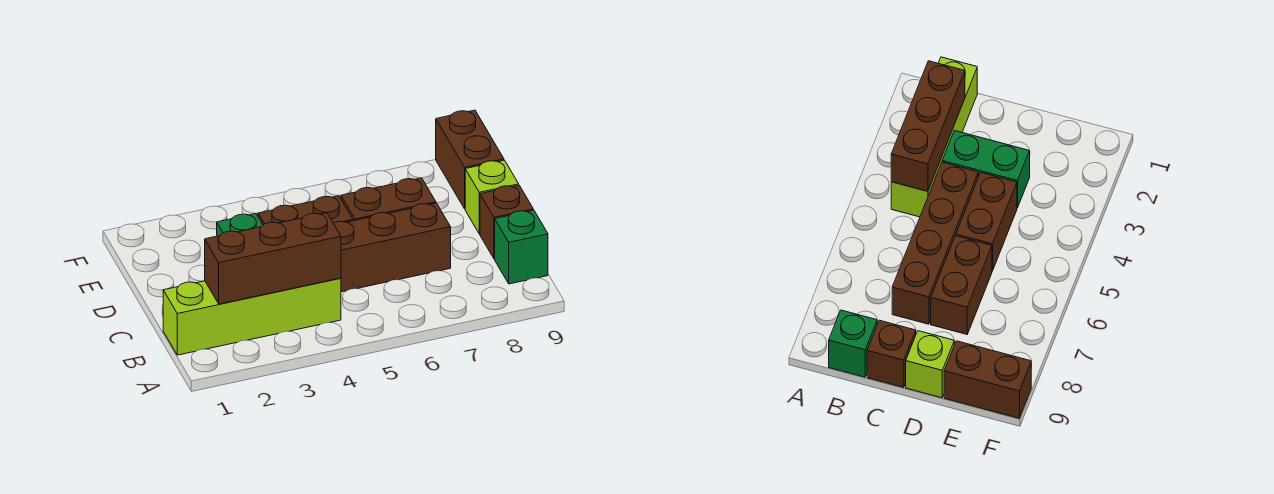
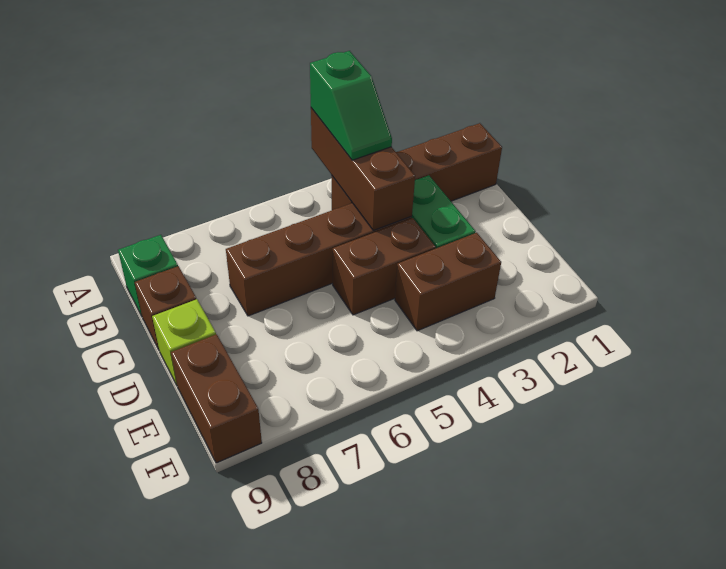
none -> green slope A4:B4 level 3 top A
lime brick B1:B4 level 1 -> brown brick B1:B4 level 1
brown brick B2:B4 level 2 -> brown brick A4:C4 level 2
brown brick D6:D7 level 1 -> brown brick E3:E4 level 1

